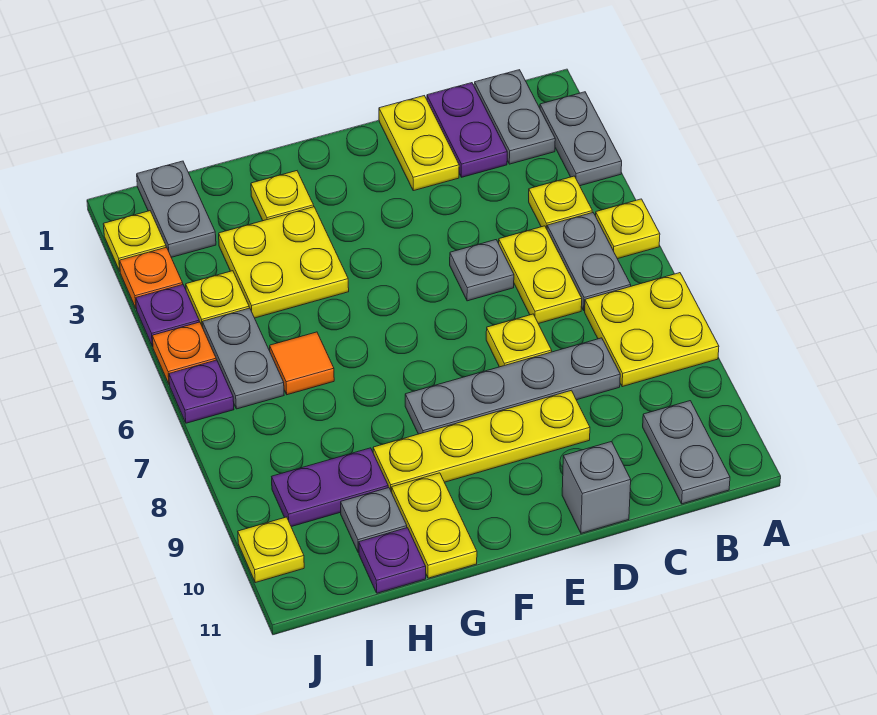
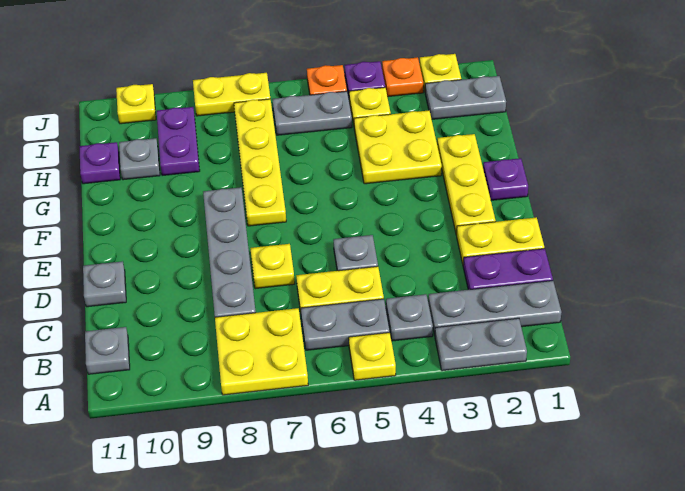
grey plate B1:B2 level 1 -> grey plate B1:B3 level 1
yellow plate B4 level 1 -> grey plate B4 level 1
grey plate B10:B11 level 1 -> grey plate B11 level 1
yellow plate D9:G9 level 1 -> yellow plate F7:I7 level 1
grey brick D11 level 1 -> grey plate D11 level 1
yellow plate G2 level 1 -> yellow plate E2:G2 level 1
yellow plate G10:G11 level 1 -> yellow plate J7:J8 level 1
orange tile H6 level 1 -> none
purple plate J6 level 1 -> purple plate F1 level 1

